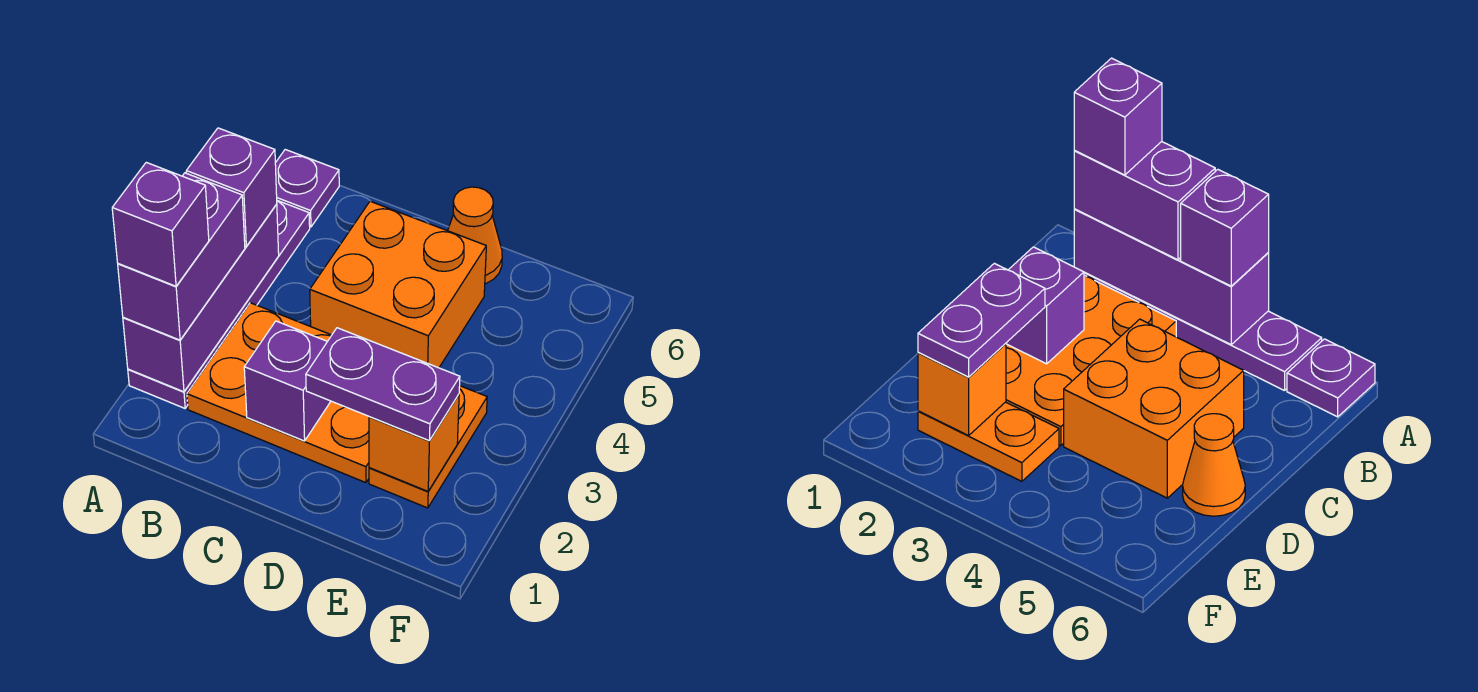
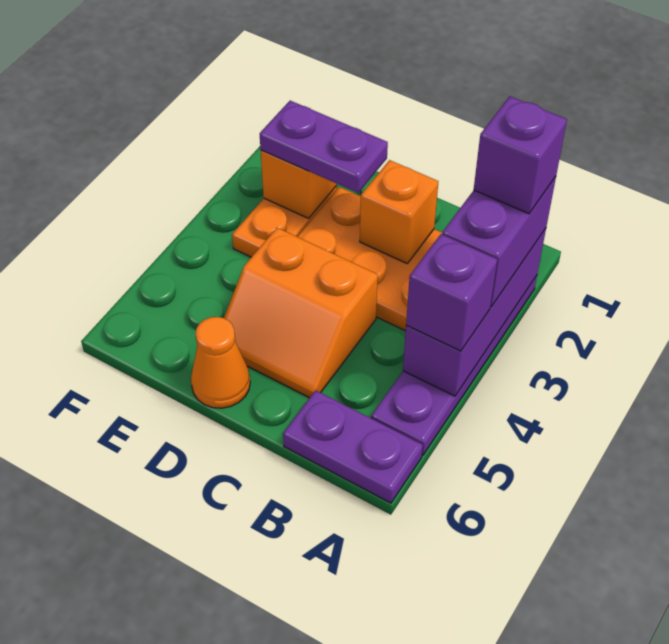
purple plate A6 level 1 -> purple plate A6:B6 level 1
purple brick C2 level 2 -> orange brick C2 level 2
orange brick C4:D5 level 1 -> orange slope C4:D5 level 1 top 4

